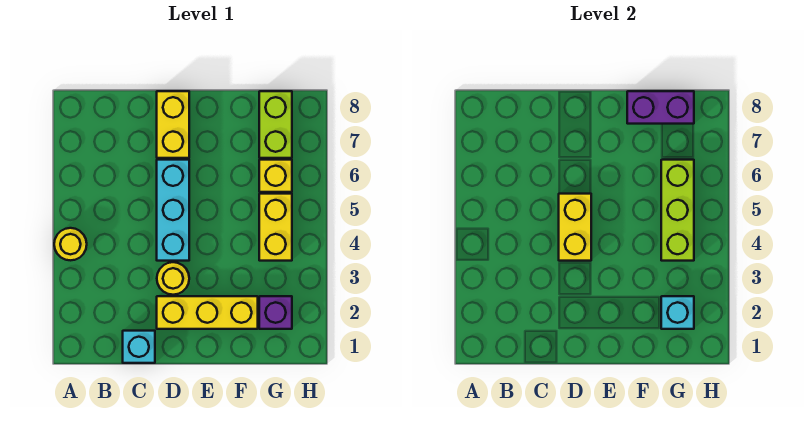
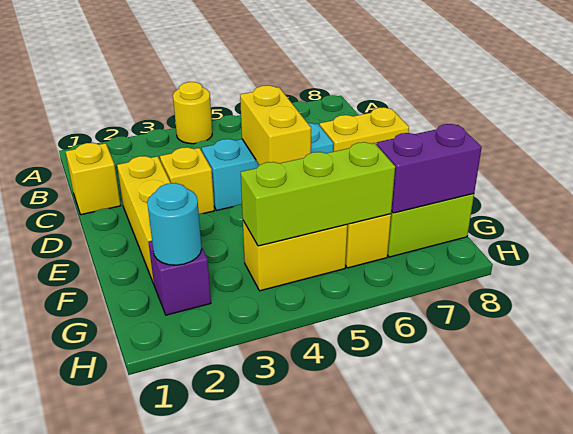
cyan brick C1 level 1 -> yellow brick C1 level 1
yellow round brick D3 level 1 -> yellow brick D3 level 1
yellow brick D4:D5 level 2 -> yellow brick D5:E5 level 2
purple brick F8:G8 level 2 -> purple brick G7:G8 level 2
cyan brick G2 level 2 -> cyan round brick G2 level 2

